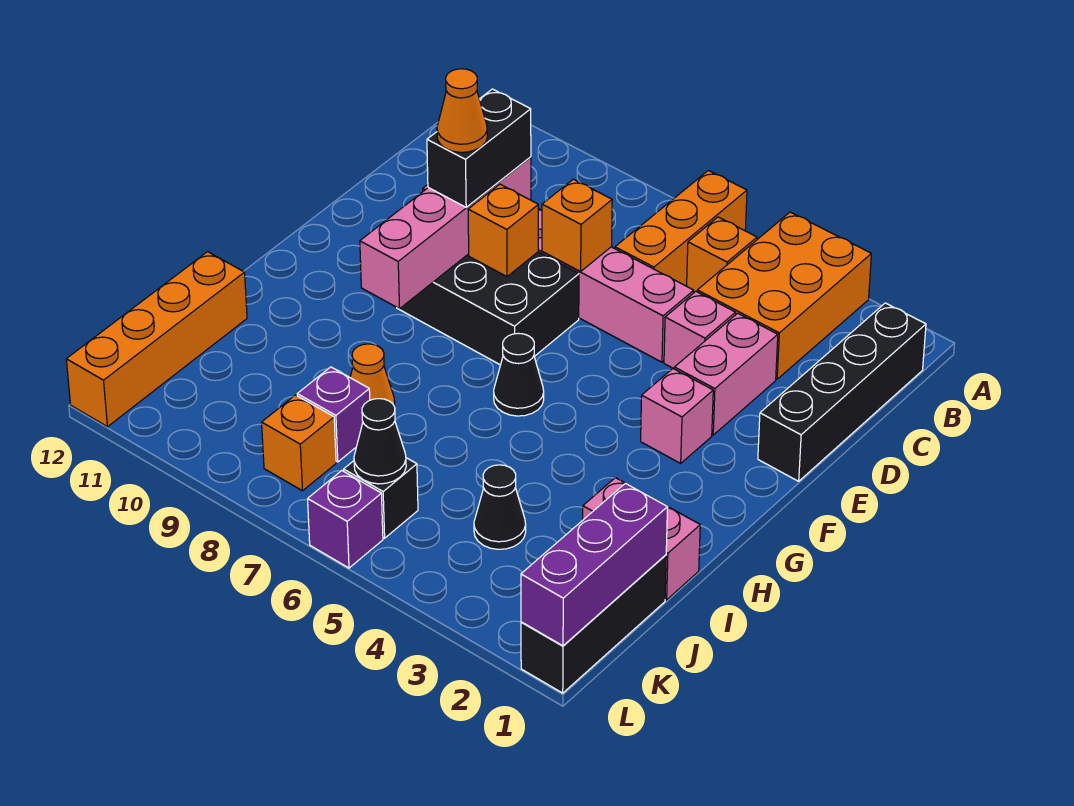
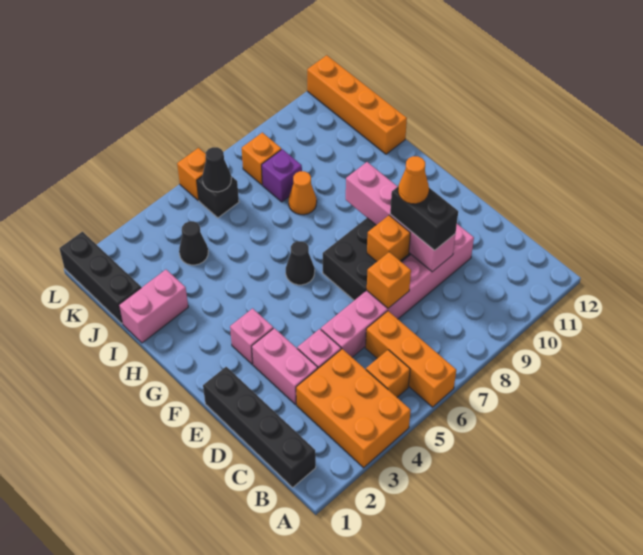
purple brick J1:L1 level 2 -> none
purple brick L6 level 1 -> orange brick L6 level 1

